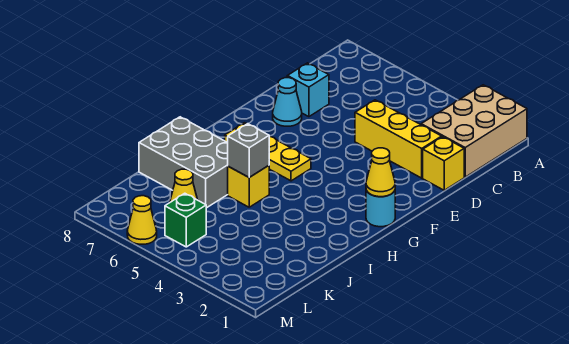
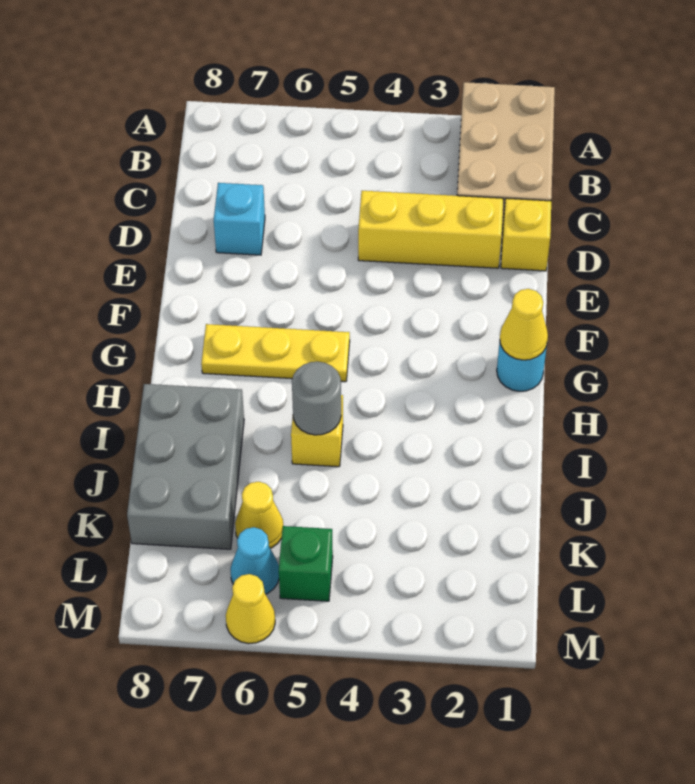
cyan cone E7 level 1 -> cyan cone L6 level 1
grey brick I5 level 2 -> grey round brick I5 level 2
grey brick I6:J8 level 1 -> grey brick I7:K8 level 1

